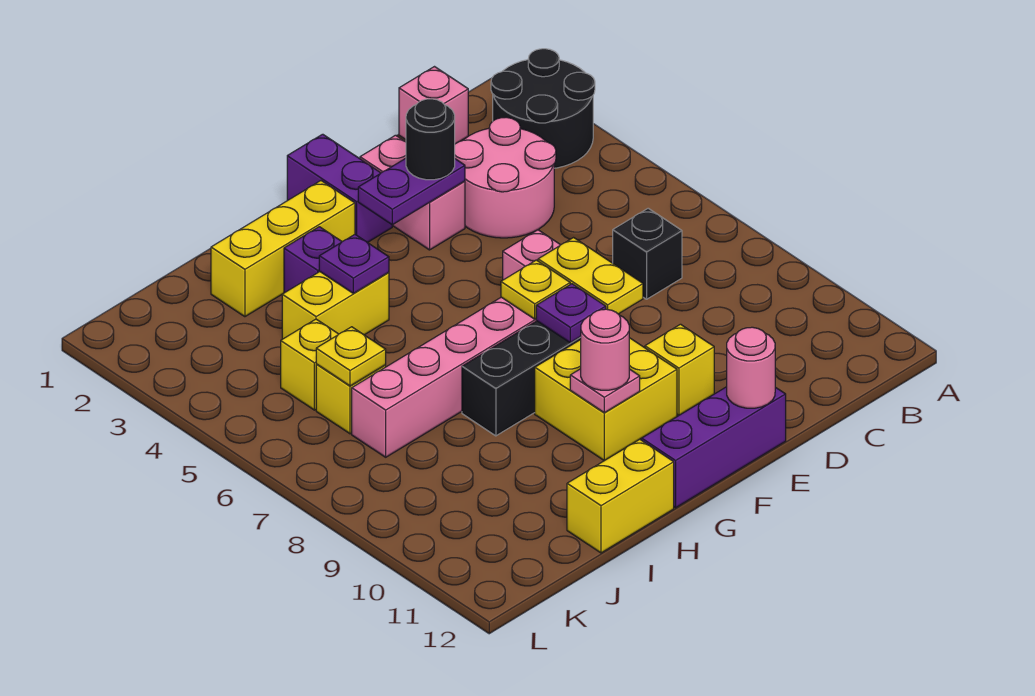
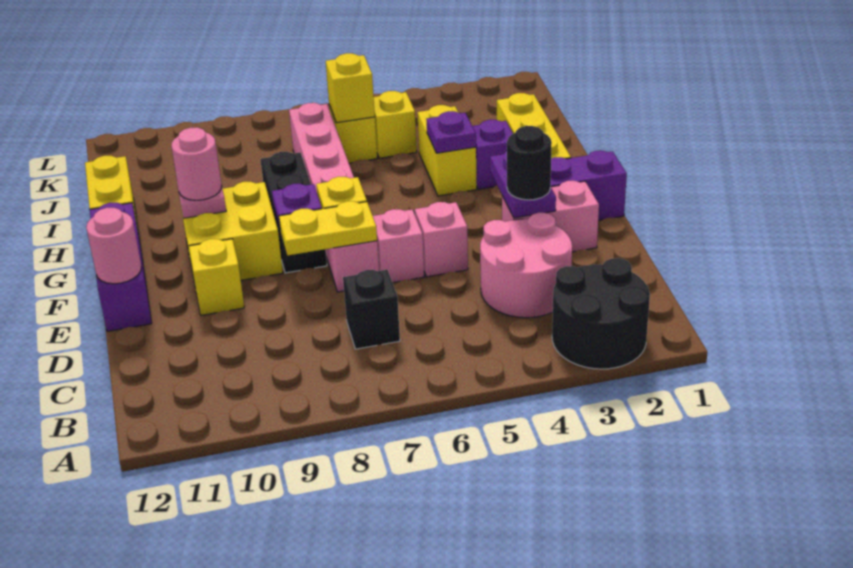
pink brick C1 level 1 -> pink brick E5 level 1
yellow plate J6 level 2 -> yellow brick J6 level 2

